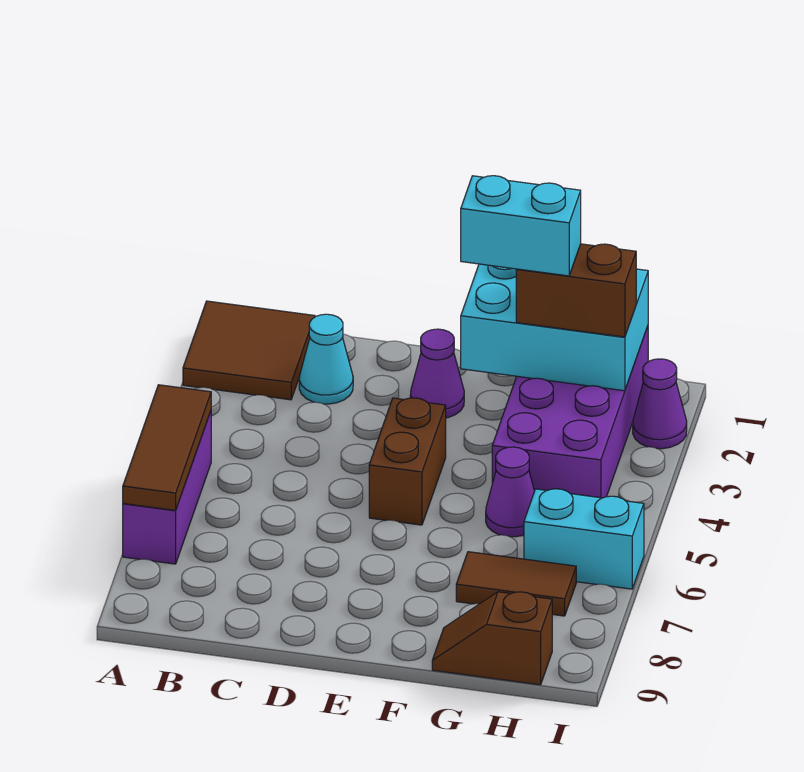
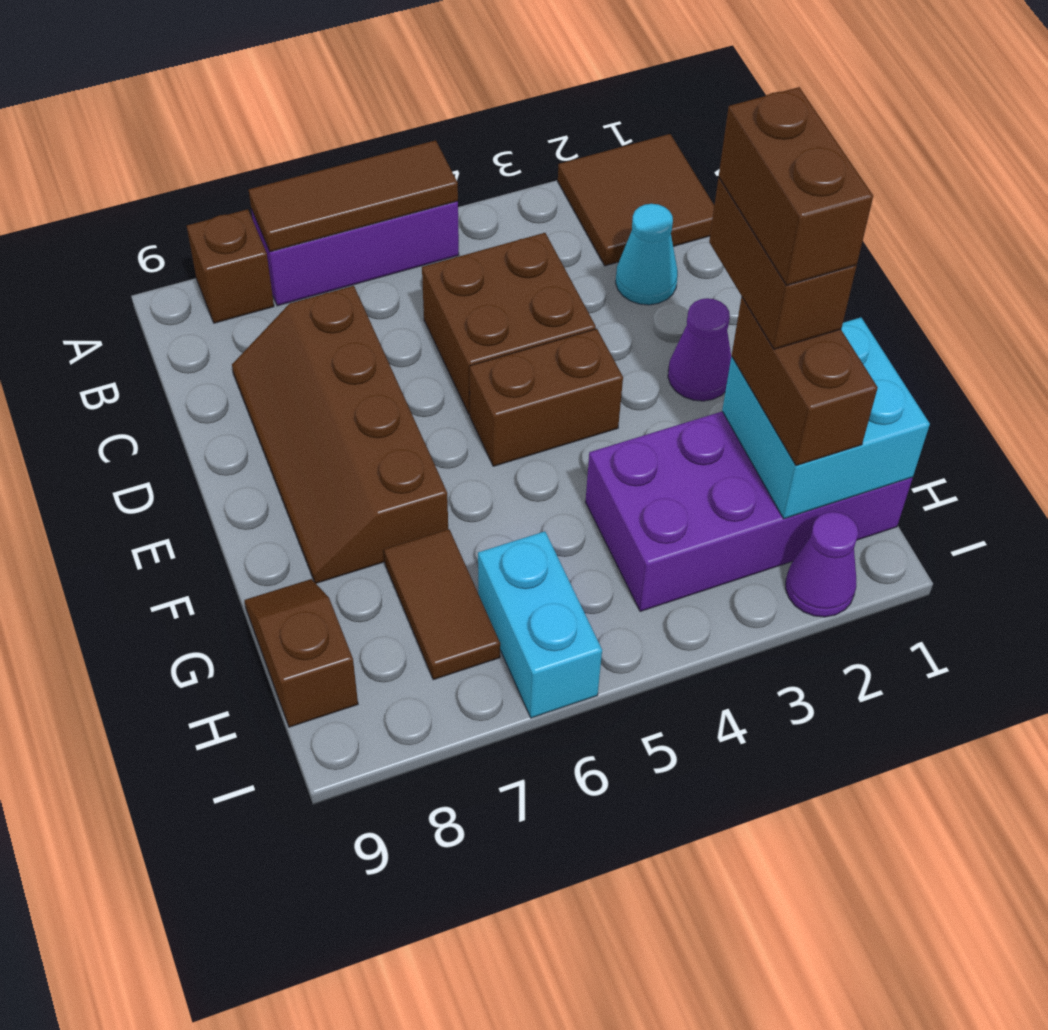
none -> brown brick A8 level 1
none -> brown brick C4:D5 level 1
none -> brown slope C7:F8 level 1 top 7
cyan brick F1:H2 level 2 -> cyan brick G1:H2 level 2
cyan brick F2:G2 level 4 -> brown brick F2:G2 level 4
none -> brown brick F2:G2 level 5
purple cone G5 level 1 -> none

